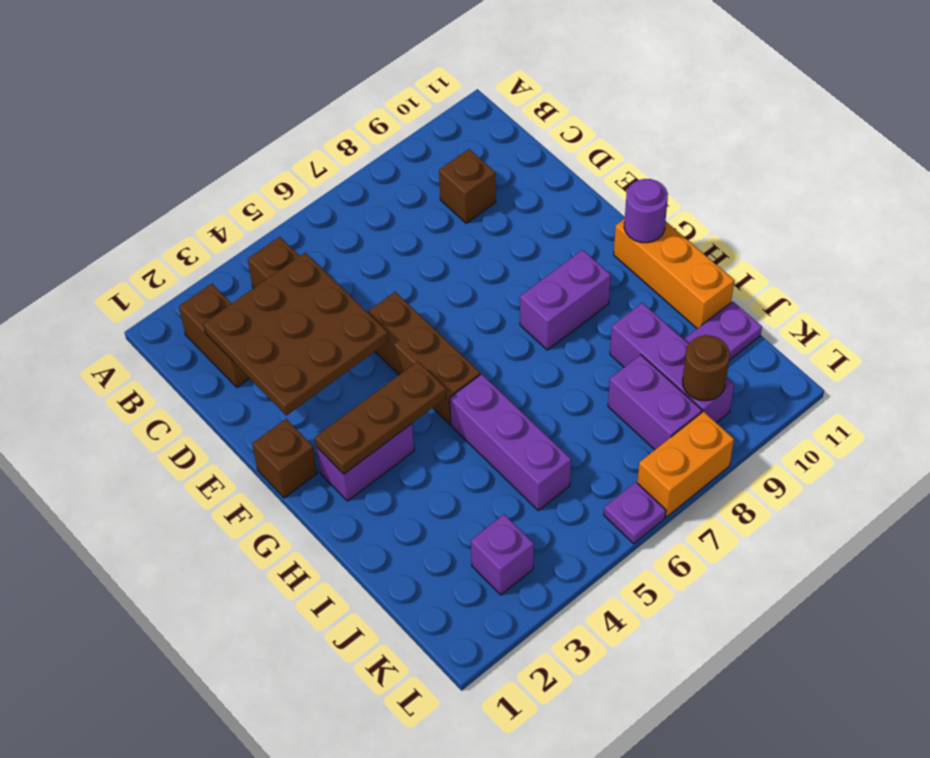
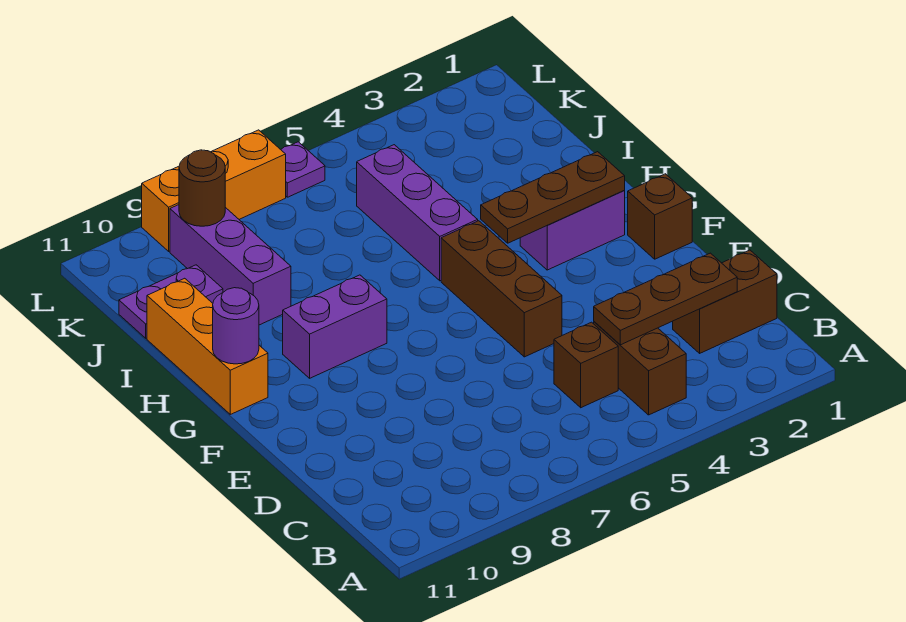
brown brick B2:C2 level 1 -> brown brick C1:C2 level 1
brown plate C2:E4 level 2 -> brown plate C2:C4 level 2
brown brick C9 level 1 -> brown brick C5 level 1
purple brick J8:K8 level 1 -> none
purple brick K3 level 1 -> none
orange brick L7:L8 level 1 -> orange brick L7:L9 level 1

